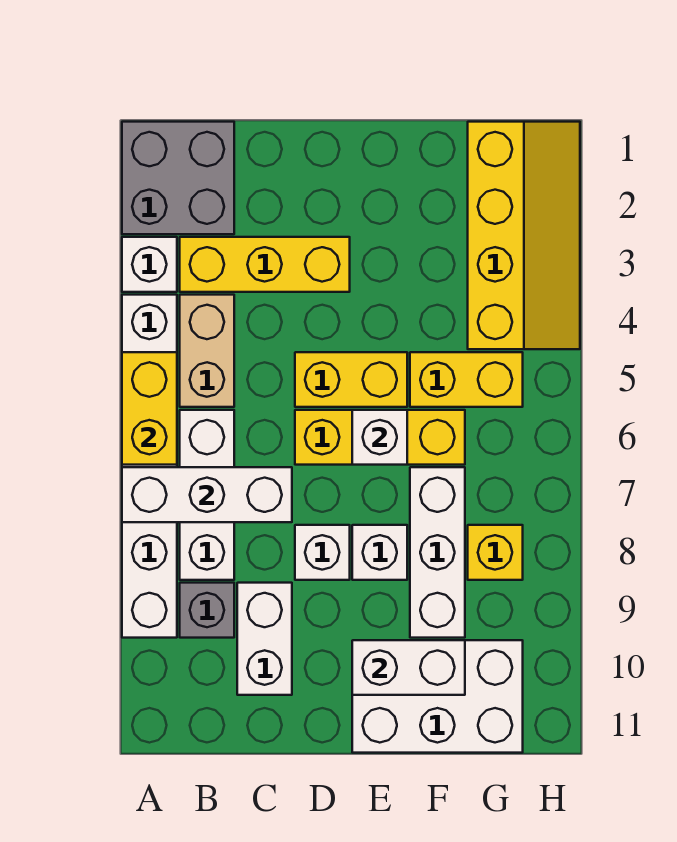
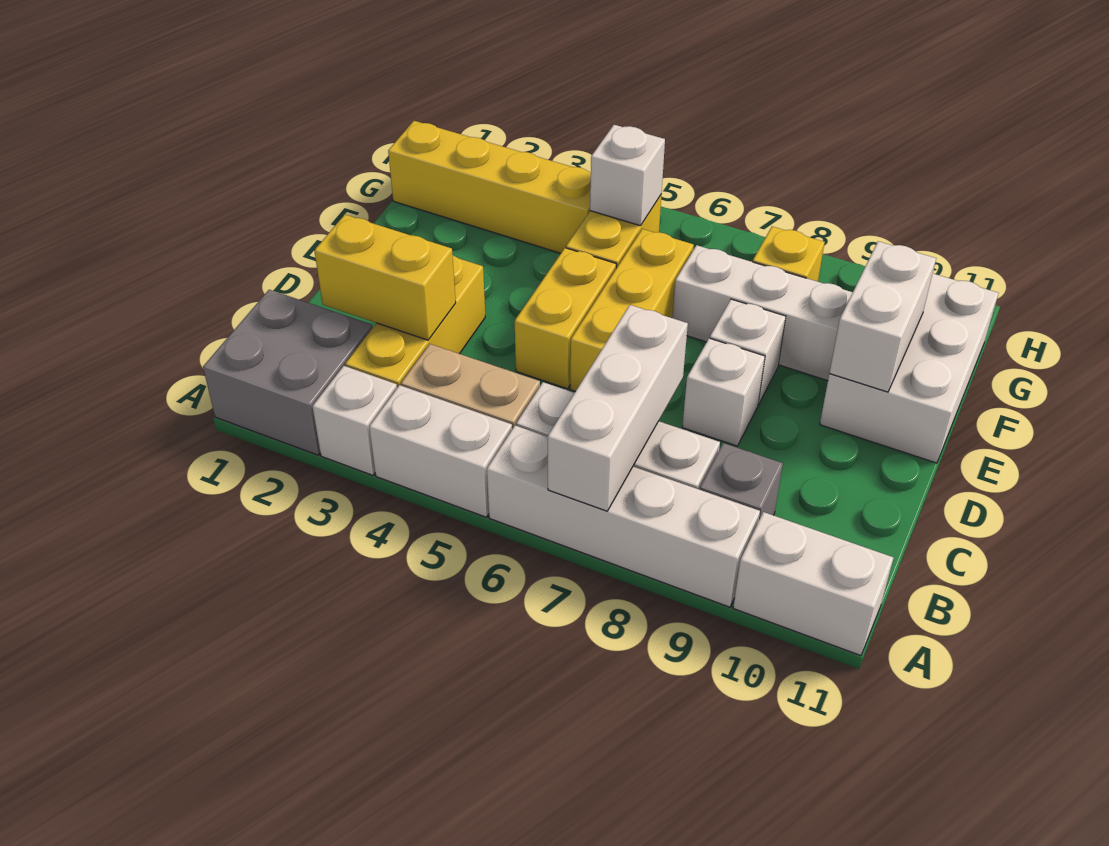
yellow brick A5:A6 level 2 -> yellow brick C2:C3 level 2
white brick C9:C10 level 1 -> white brick A10:A11 level 1
white brick E6 level 2 -> white brick G5 level 2

